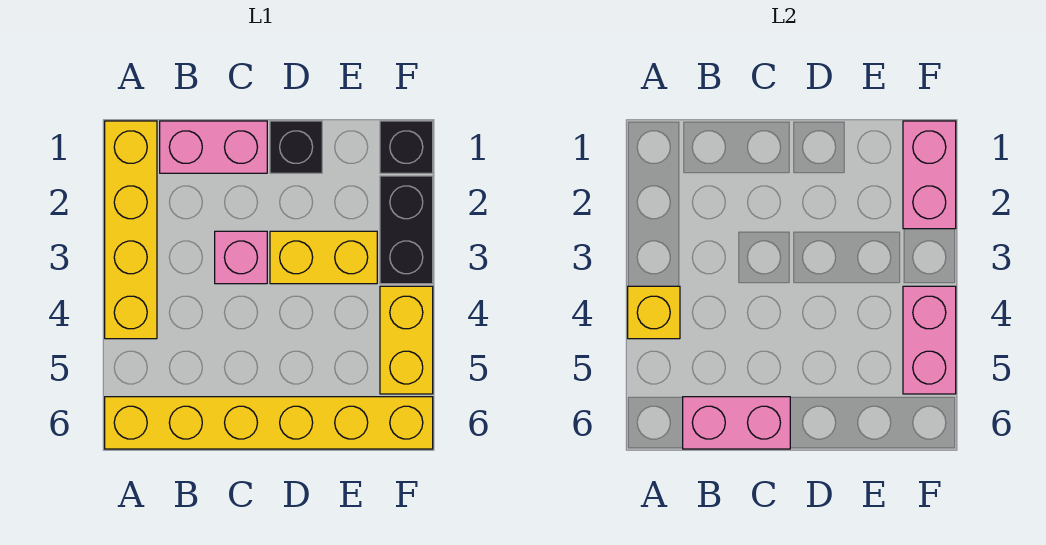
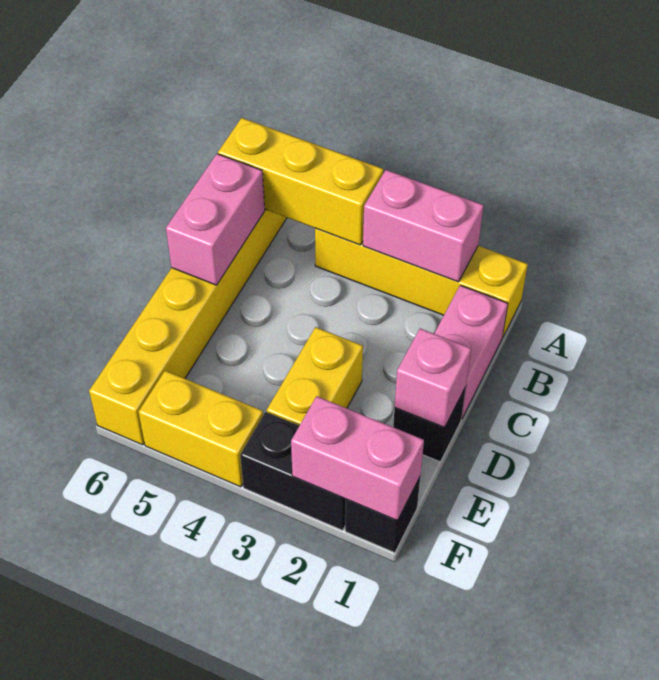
yellow brick A4 level 2 -> yellow brick A4:A6 level 2
pink brick C3 level 1 -> pink brick D1 level 2
pink brick F4:F5 level 2 -> pink brick A2:A3 level 2

